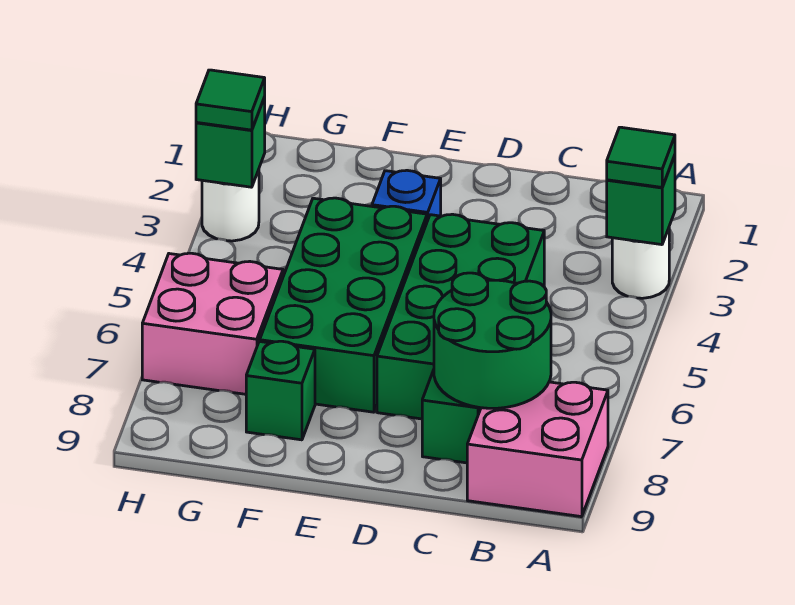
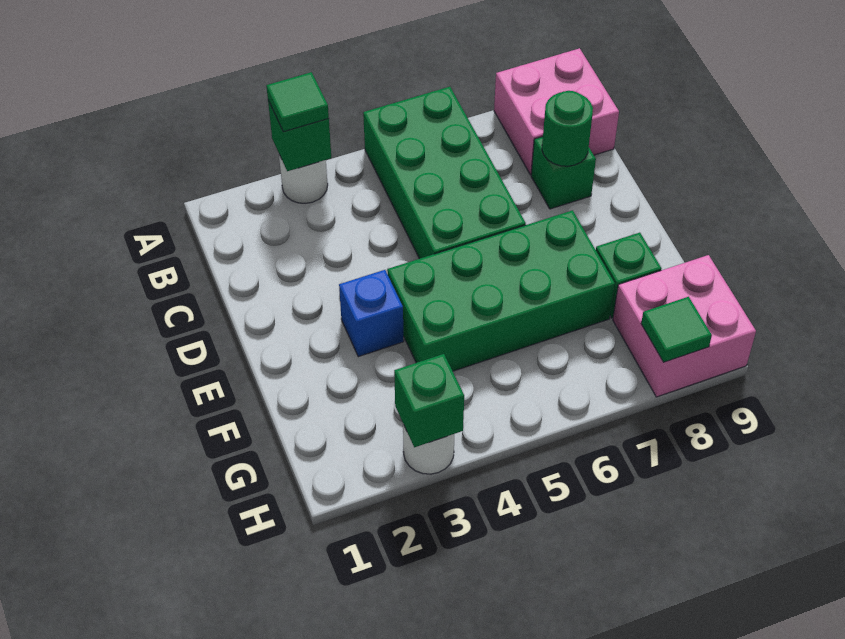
green round brick B7:C8 level 2 -> green round brick C8 level 2
green brick C4:D7 level 1 -> green brick A5:D6 level 1
pink brick G6:H7 level 1 -> pink brick G8:H9 level 1
green tile H3 level 3 -> green tile H8 level 2

